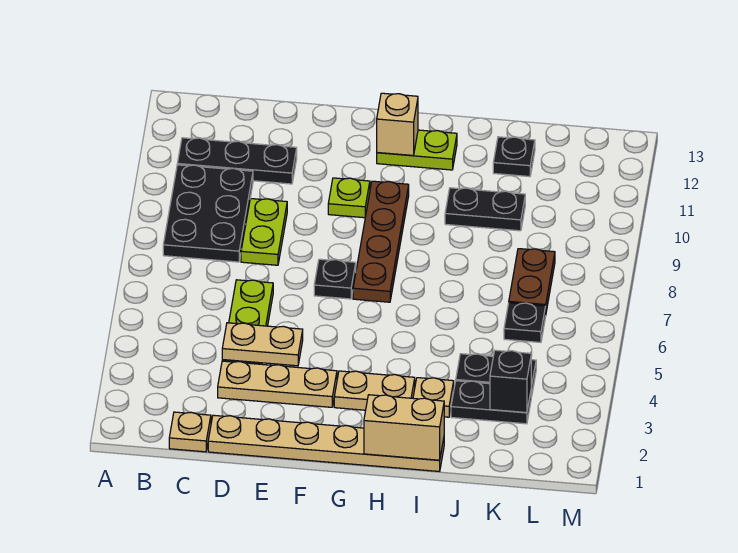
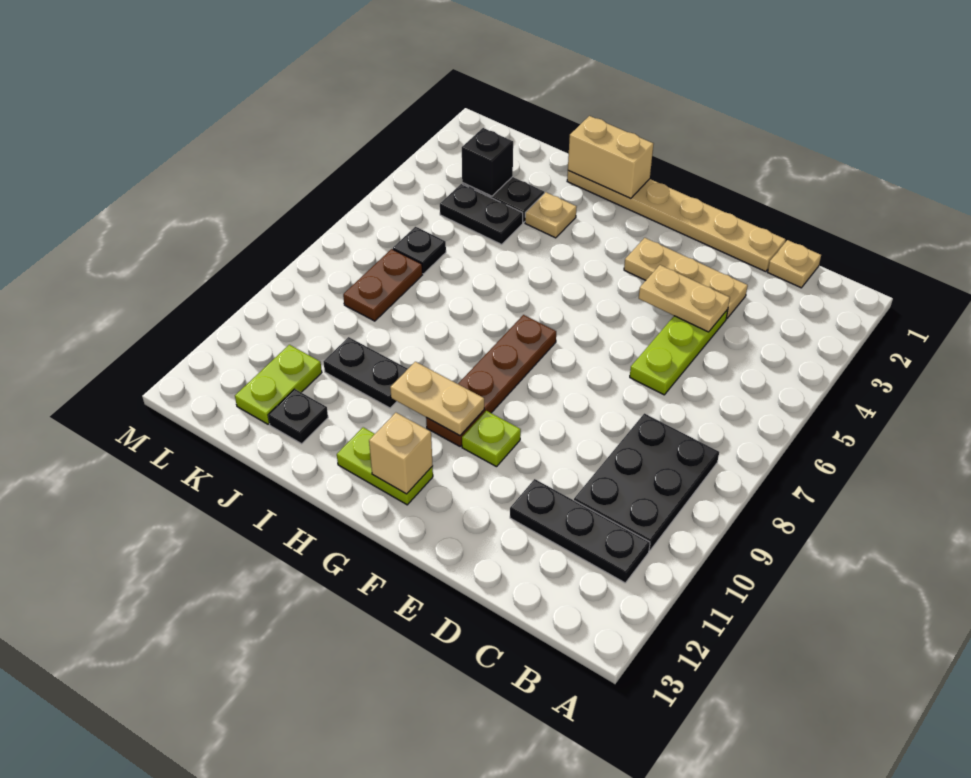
lime plate D8:D9 level 1 -> lime plate K11:K12 level 1
black plate F7 level 1 -> none
tan plate G3:H3 level 1 -> tan plate G10:H10 level 2

